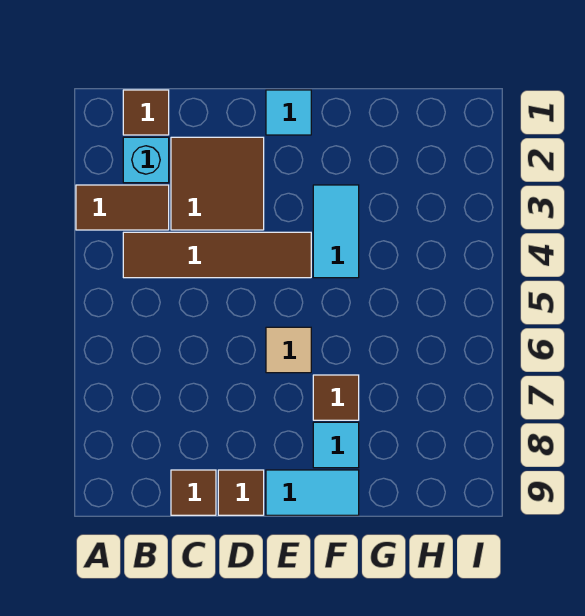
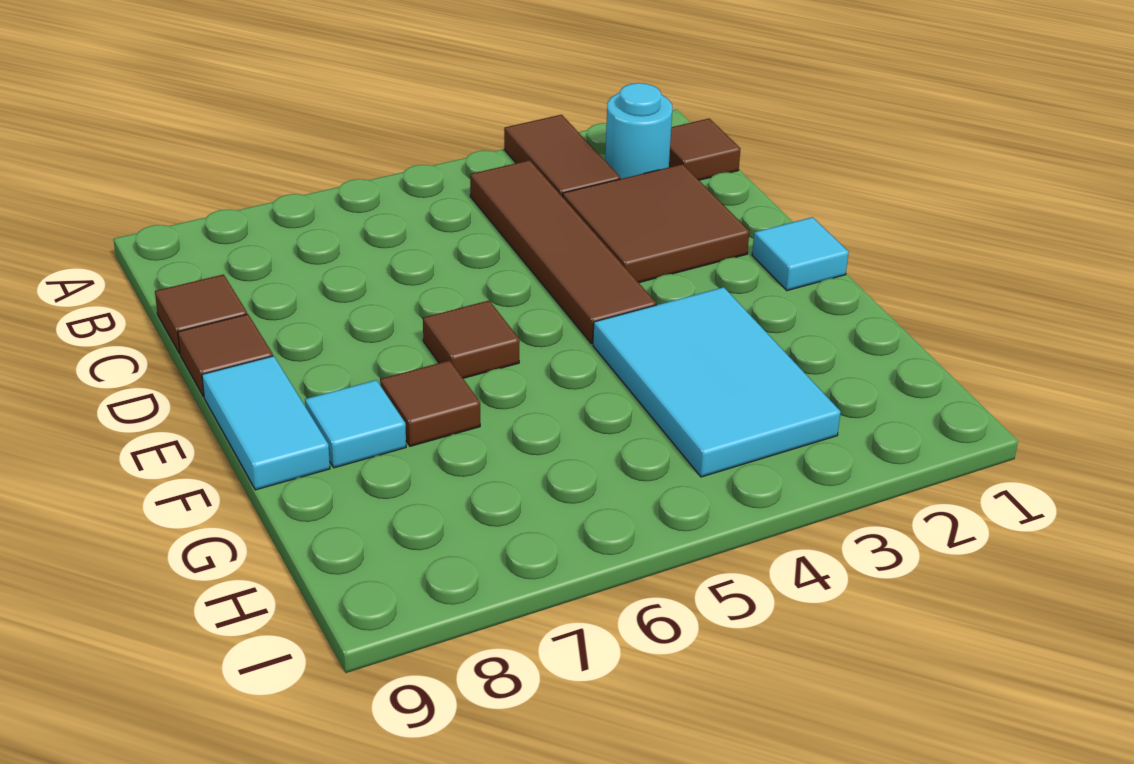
cyan brick B2 level 1 -> cyan round brick B2 level 1
tan tile E6 level 1 -> brown tile E6 level 1
cyan tile F3:F4 level 1 -> cyan tile F3:H4 level 1

